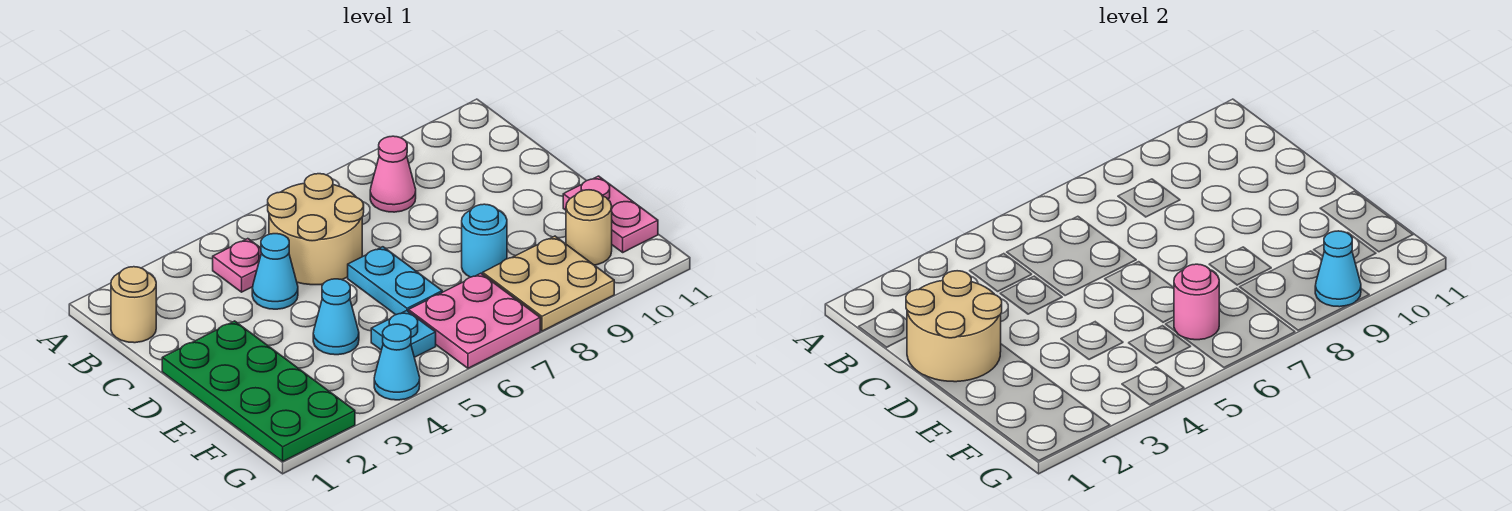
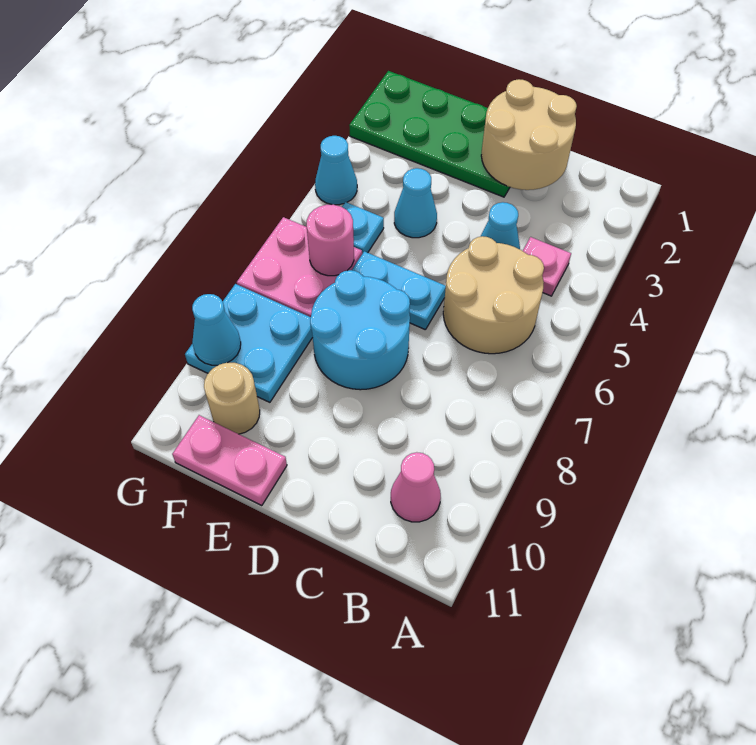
tan round brick B1 level 1 -> none
pink cone B8 level 1 -> pink cone B10 level 1
cyan round brick E8 level 1 -> cyan round brick D7:E8 level 1
tan plate F8:G9 level 1 -> cyan plate F8:G9 level 1

